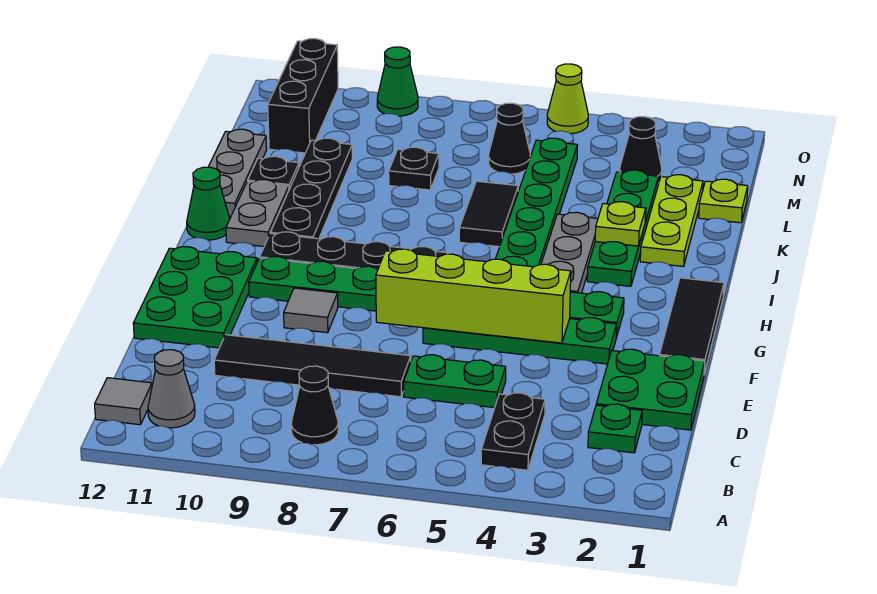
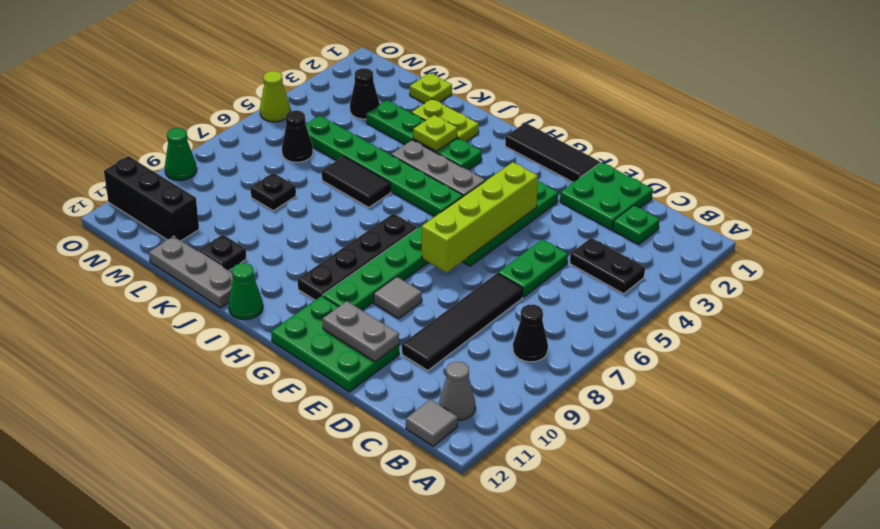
black plate I10:L10 level 1 -> none
grey plate I11:J11 level 1 -> grey plate E11:F11 level 2
lime plate J2:L2 level 1 -> lime plate J2:K2 level 1

